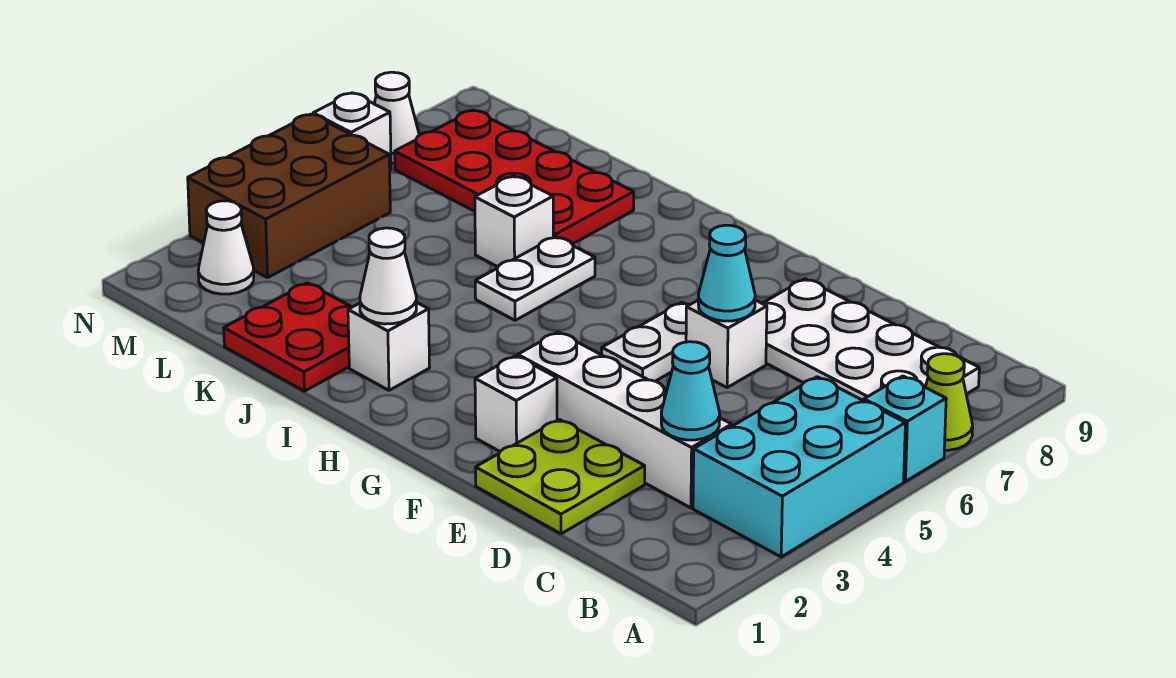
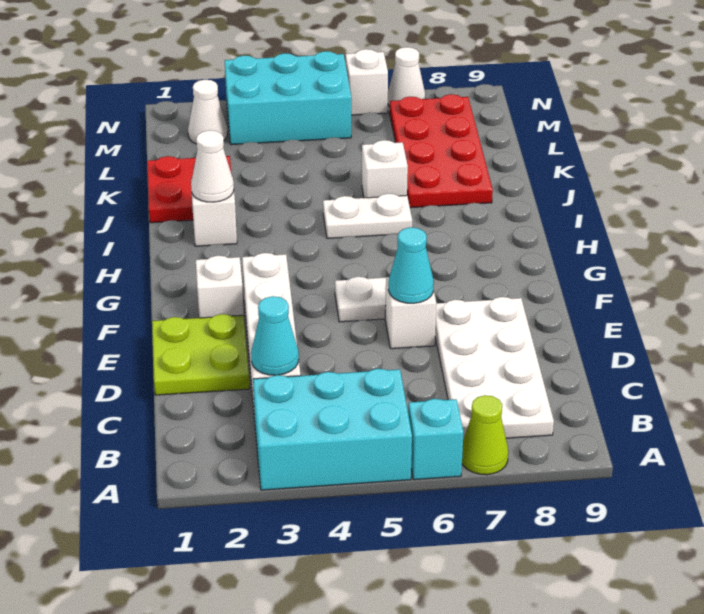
brown brick M3:N5 level 1 -> cyan brick M3:N5 level 1

